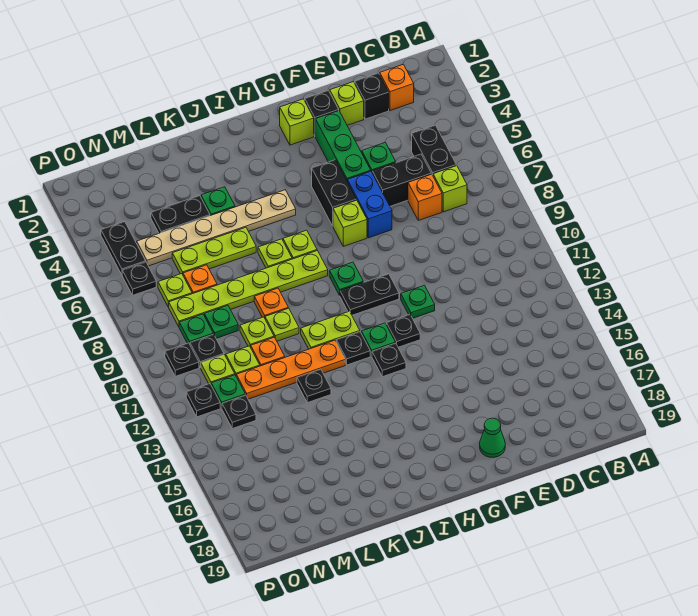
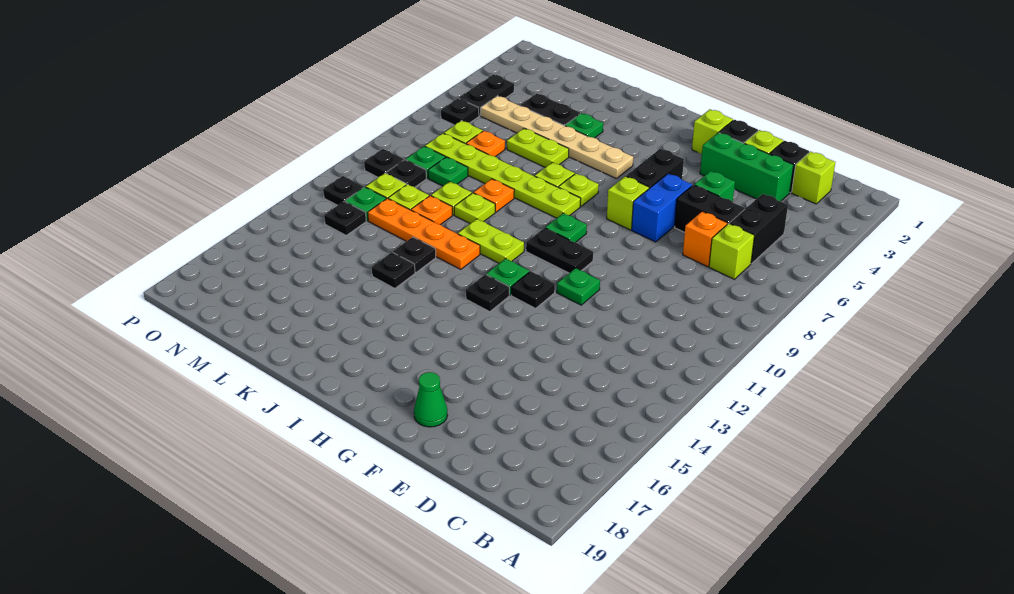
orange brick C2 level 1 -> lime brick C2 level 1
green brick F3:F5 level 1 -> green brick D3:F3 level 1
black plate I12 level 1 -> black plate K14 level 1
lime plate K6:M6 level 1 -> lime plate K6:L6 level 1

